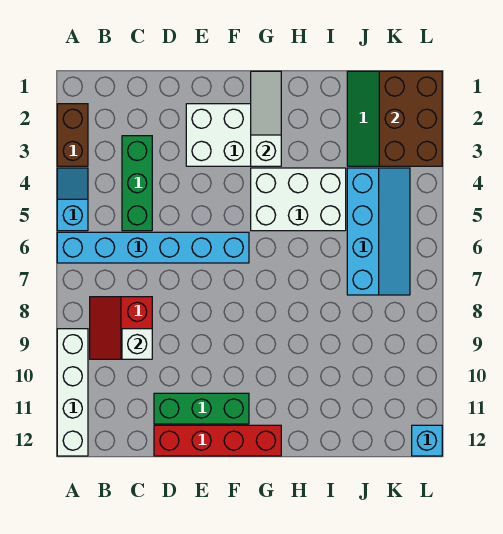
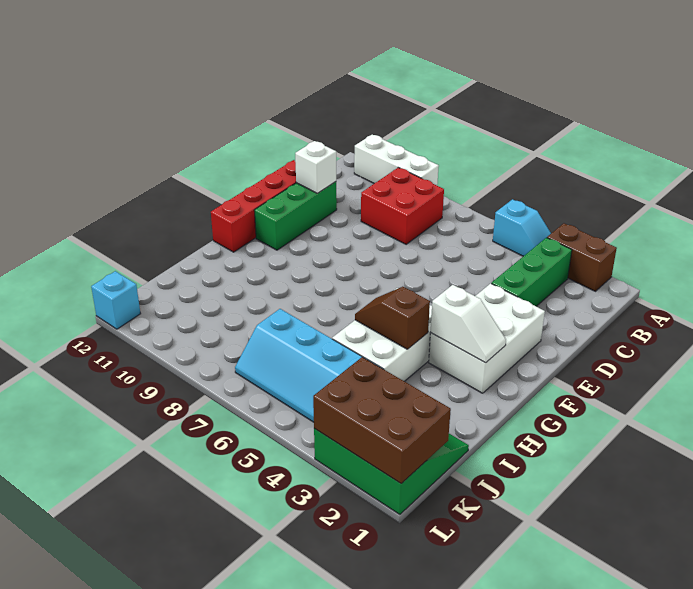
cyan brick A6:F6 level 1 -> none
white brick A9:A12 level 1 -> white brick A9:A11 level 1
red slope B8:C9 level 1 top C -> red brick B8:C9 level 1
green brick C3:C5 level 1 -> green brick B3:D3 level 1
white brick C9 level 2 -> white brick D11 level 2
white slope G1:G3 level 2 top 3 -> white slope G2:G3 level 2 top 3
none -> brown slope H4:H5 level 2 top 4

